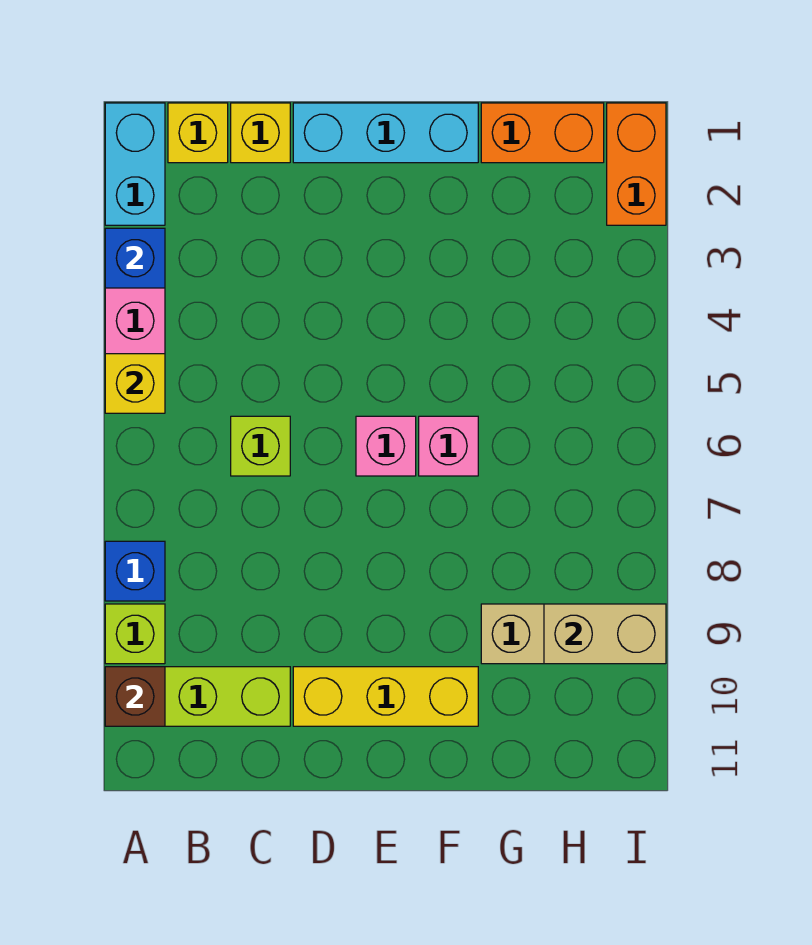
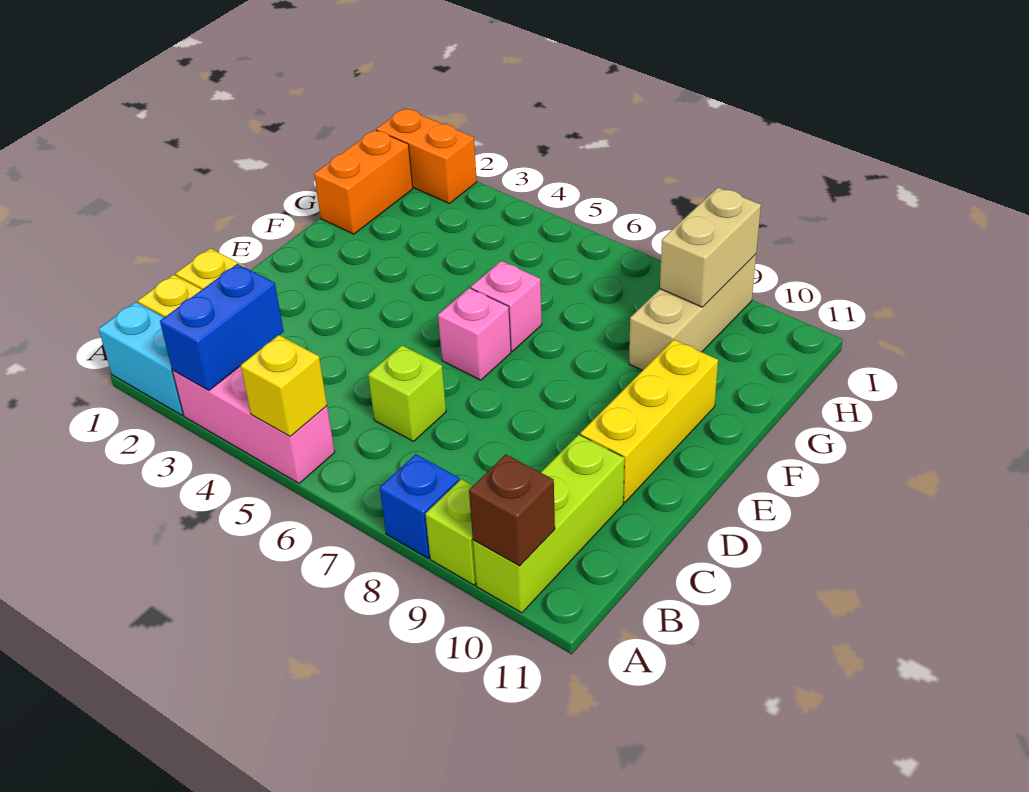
blue brick A3 level 2 -> blue brick A3:B3 level 2
cyan brick D1:F1 level 1 -> none

